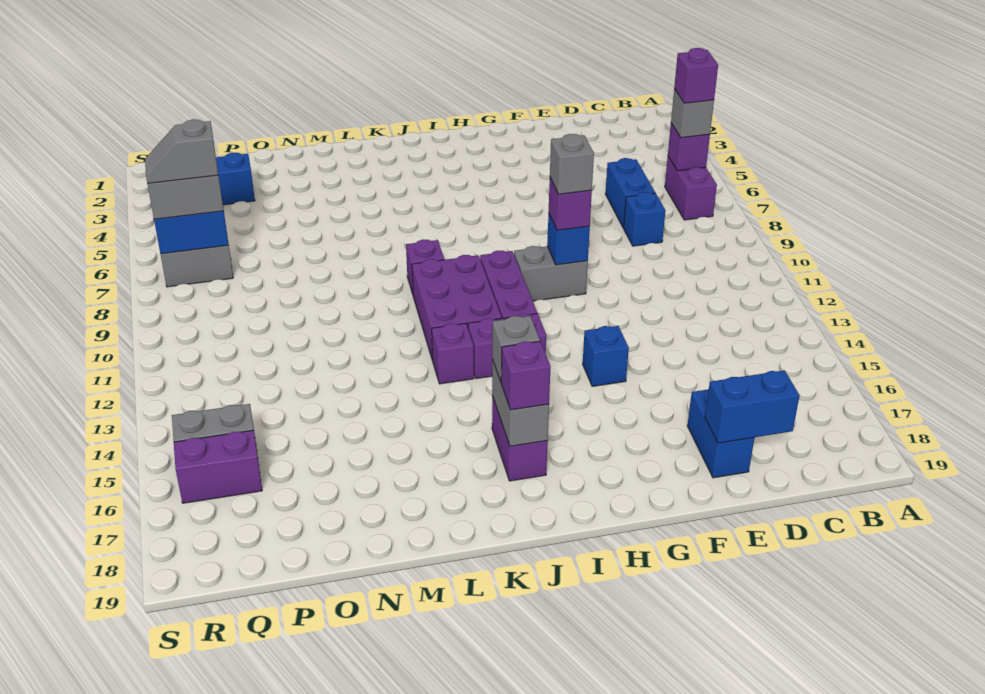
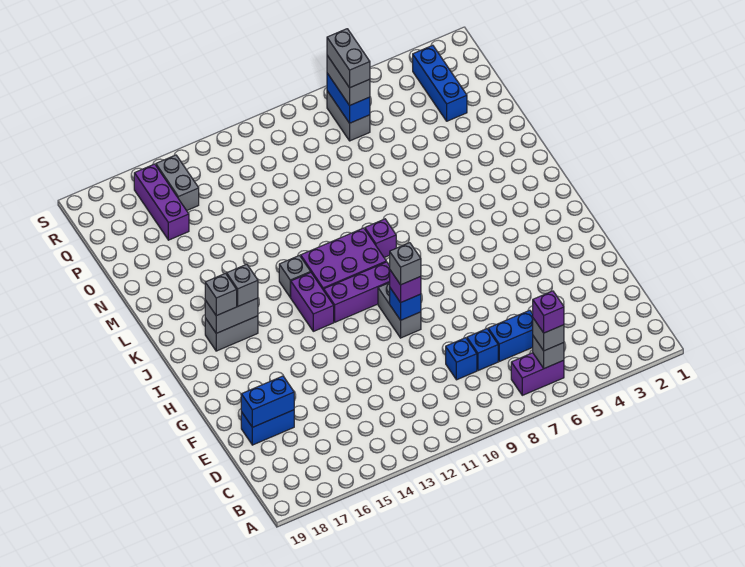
purple brick B6 level 2 -> grey brick B6 level 2
blue brick D18:E18 level 2 -> blue brick E17:E18 level 2
blue brick G14 level 1 -> blue brick D9 level 1
purple brick J16:J17 level 1 -> grey brick J16:J17 level 1
purple brick J17 level 3 -> grey brick J17 level 3
purple brick K13 level 1 -> grey brick K13 level 1
grey slope Q7:R7 level 4 top Q -> grey brick Q7:R7 level 4
purple brick Q16:R16 level 1 -> purple brick P16:R16 level 1

